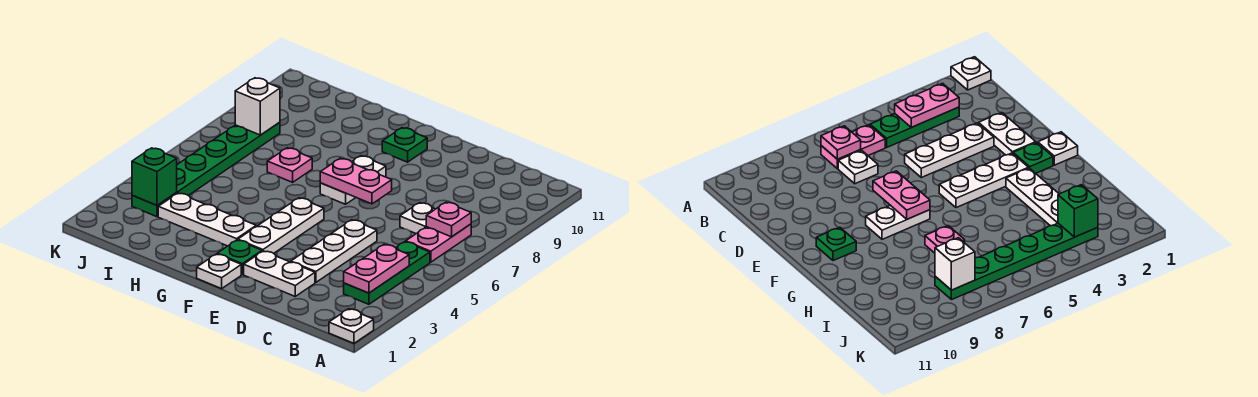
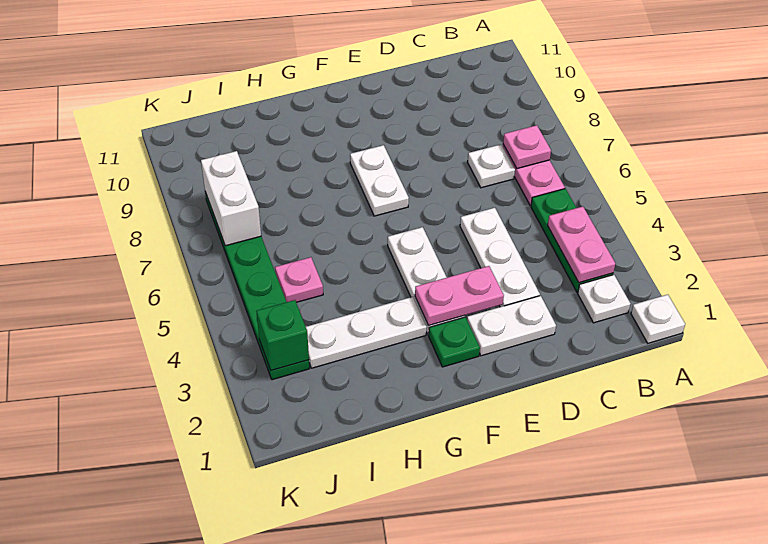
pink plate E7:F7 level 2 -> pink plate E3:F3 level 2
white plate F1 level 1 -> white plate B2 level 1
green plate F10 level 1 -> none
pink plate H7 level 1 -> pink plate I5 level 1
white brick J8 level 2 -> white brick J7:J8 level 2

